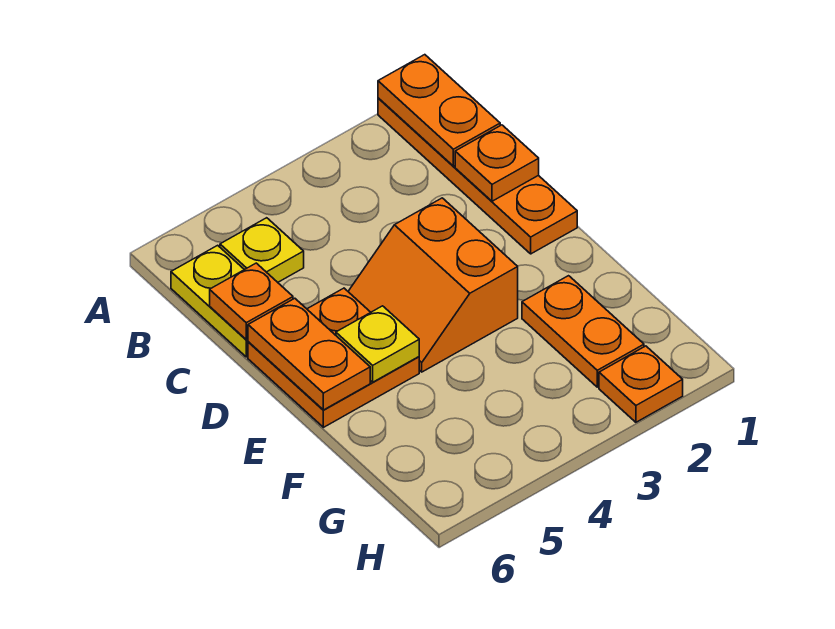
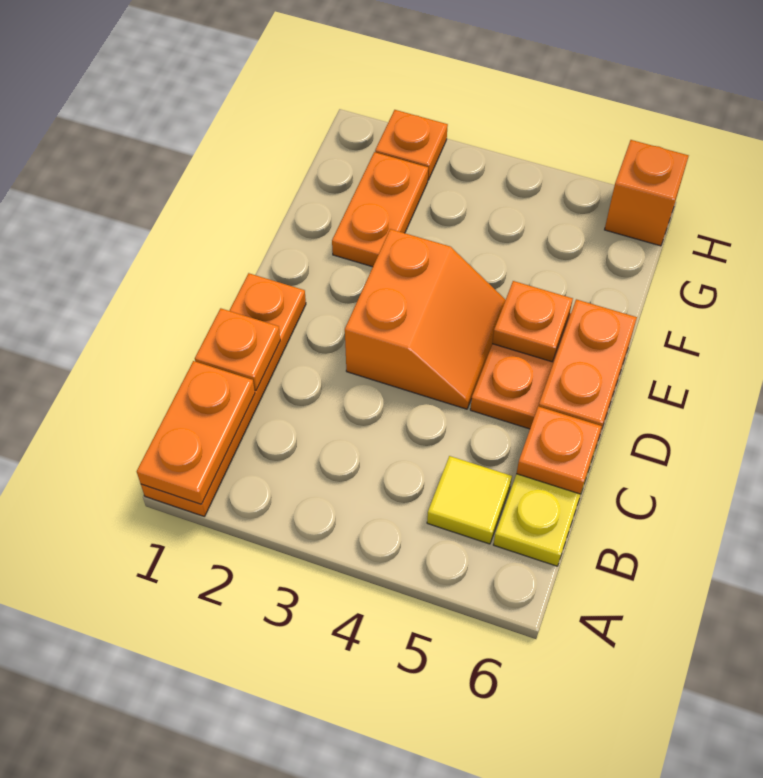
yellow plate B5 level 1 -> yellow tile B5 level 1
yellow plate E5 level 2 -> orange plate E5 level 2
none -> orange brick H6 level 1

